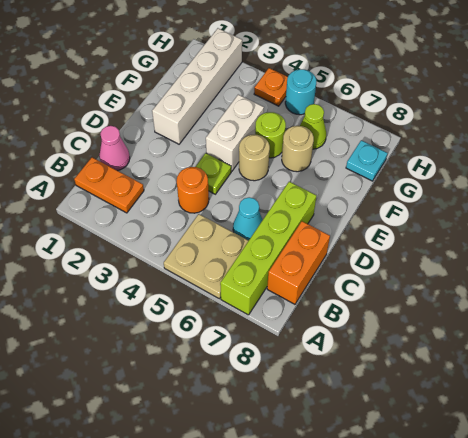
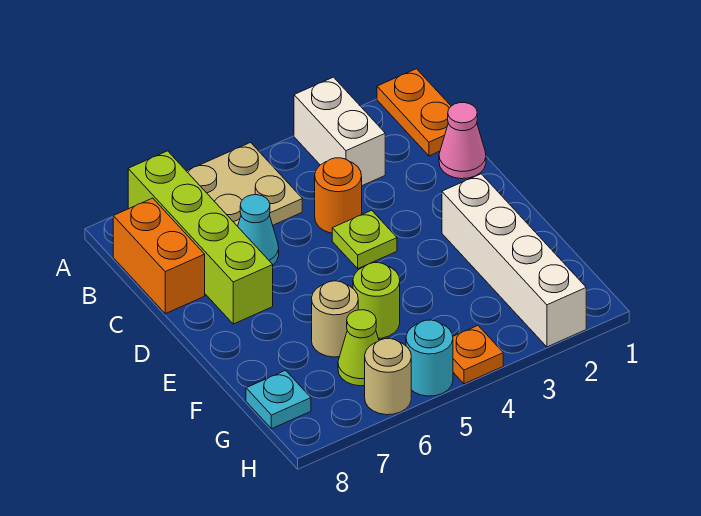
orange plate B1:B2 level 1 -> orange plate A1:B1 level 1
white brick E4:F4 level 1 -> white brick A3:B3 level 1
tan round brick E5 level 1 -> tan round brick H6 level 1

